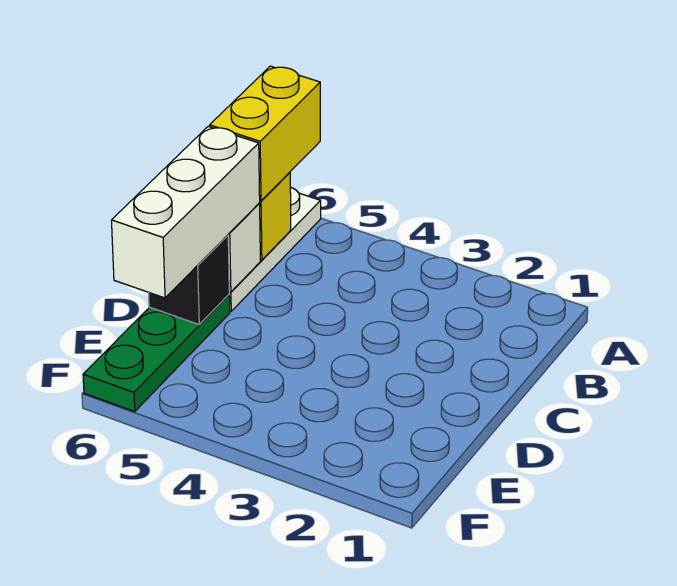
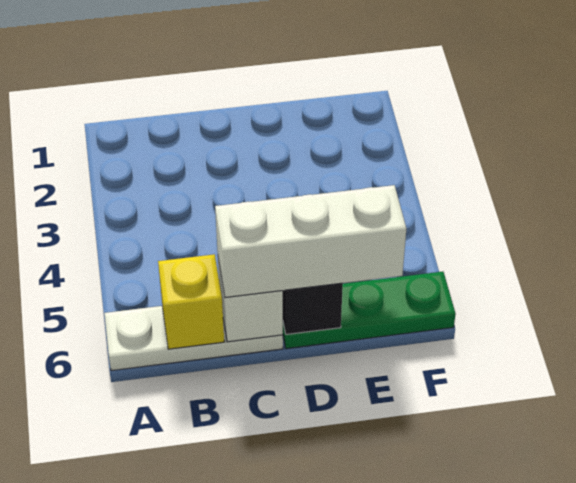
yellow brick A6:B6 level 3 -> none

